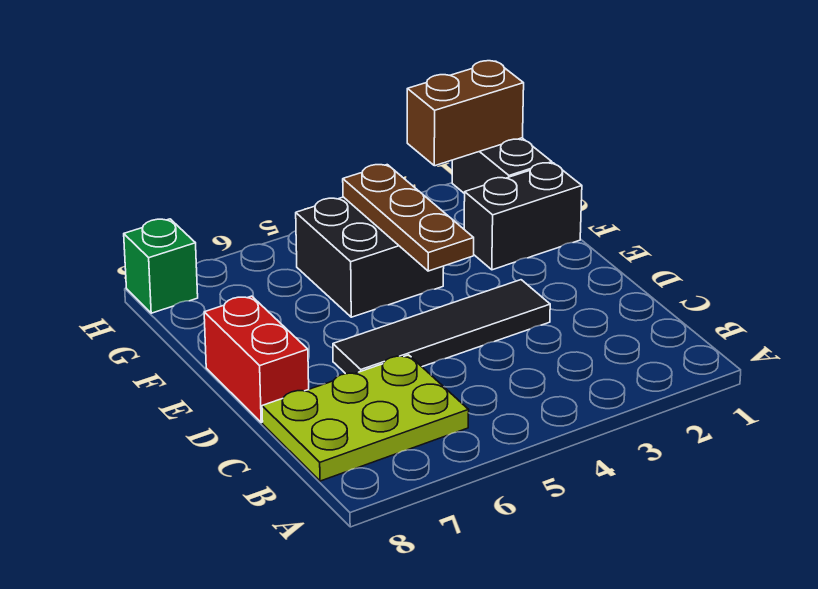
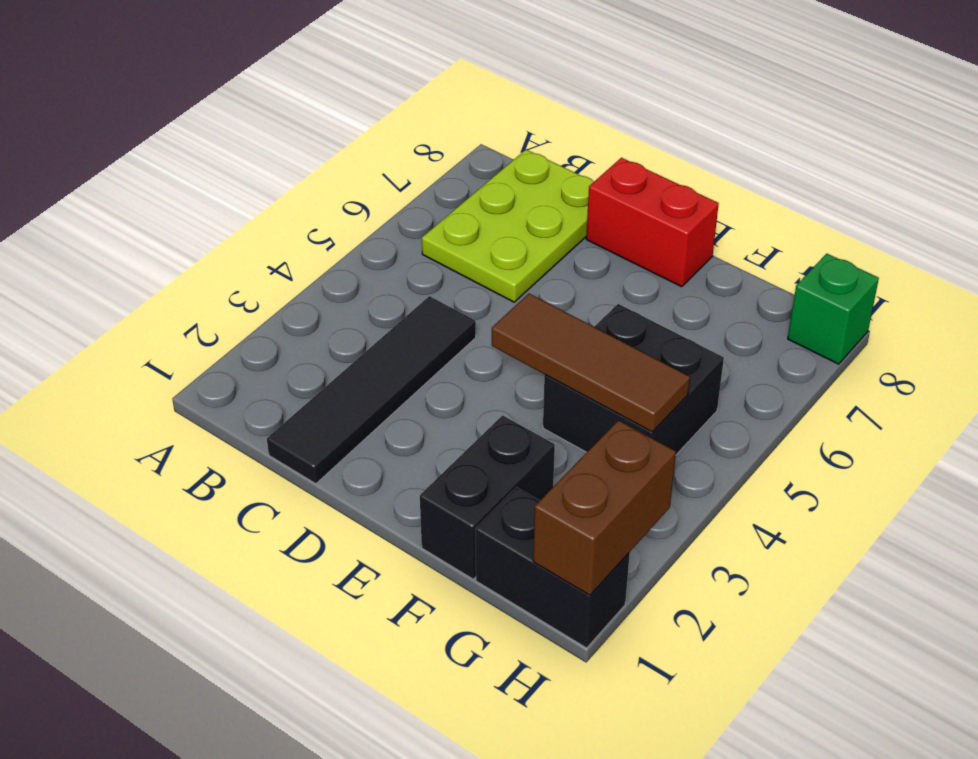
black tile D3:D6 level 1 -> black tile C1:C4 level 1
brown plate E4:G4 level 2 -> brown tile E4:G4 level 2

